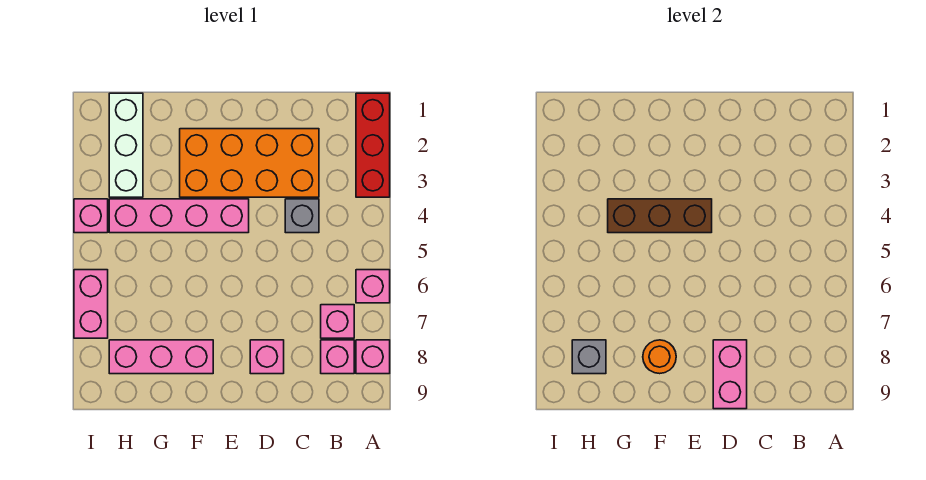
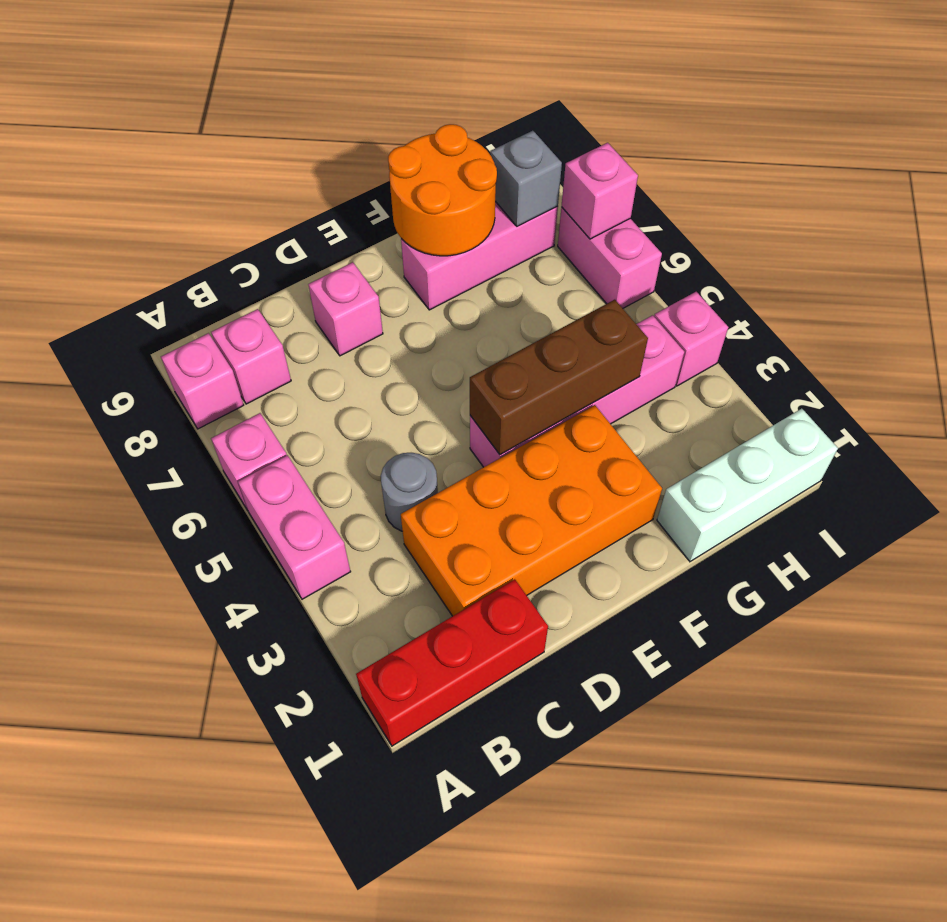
red brick A1:A3 level 1 -> red brick A1:C1 level 1
pink brick B7 level 1 -> pink brick I7 level 2
grey brick C4 level 1 -> grey round brick C4 level 1
pink brick D8:D9 level 2 -> pink brick A4:A5 level 1
orange round brick F8 level 2 -> orange round brick F8:G9 level 2
white brick H1:H3 level 1 -> white brick G1:I1 level 1

